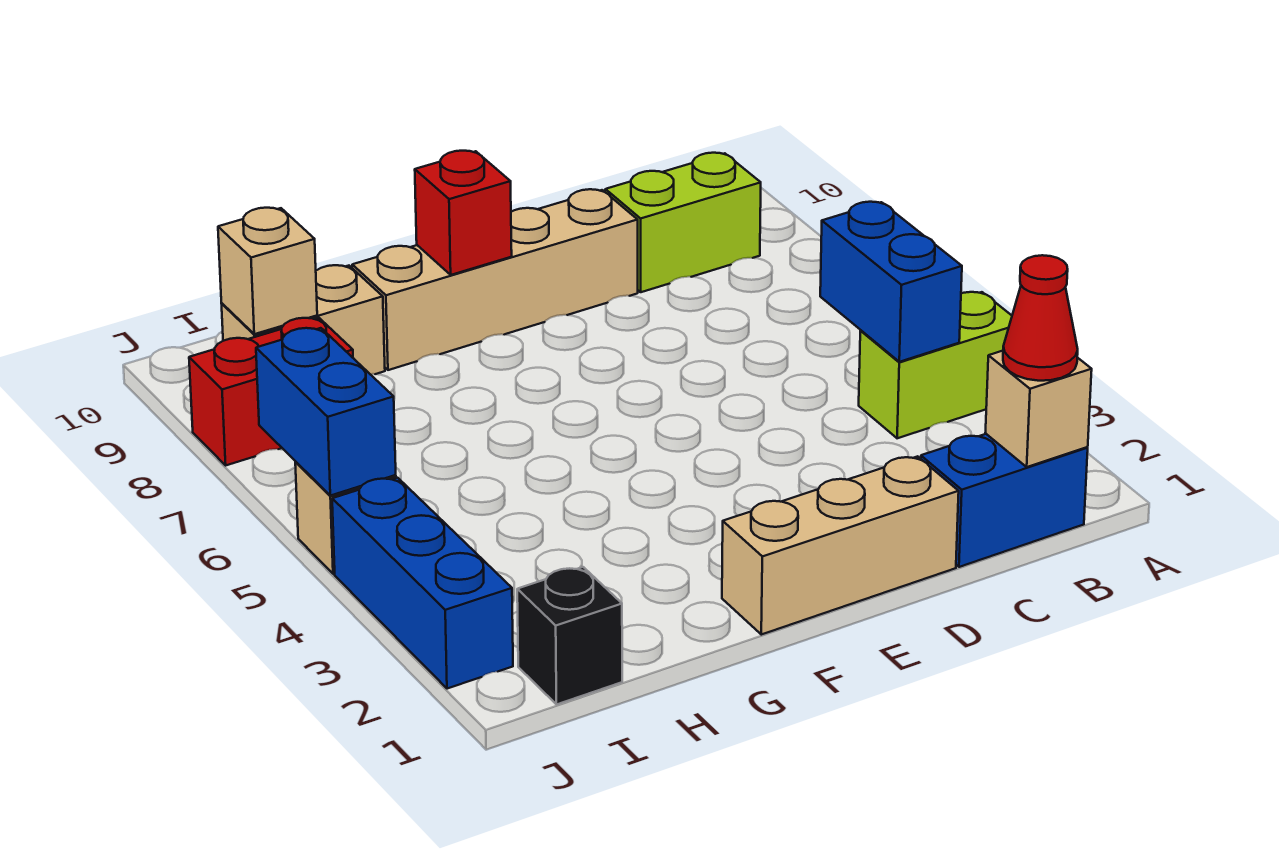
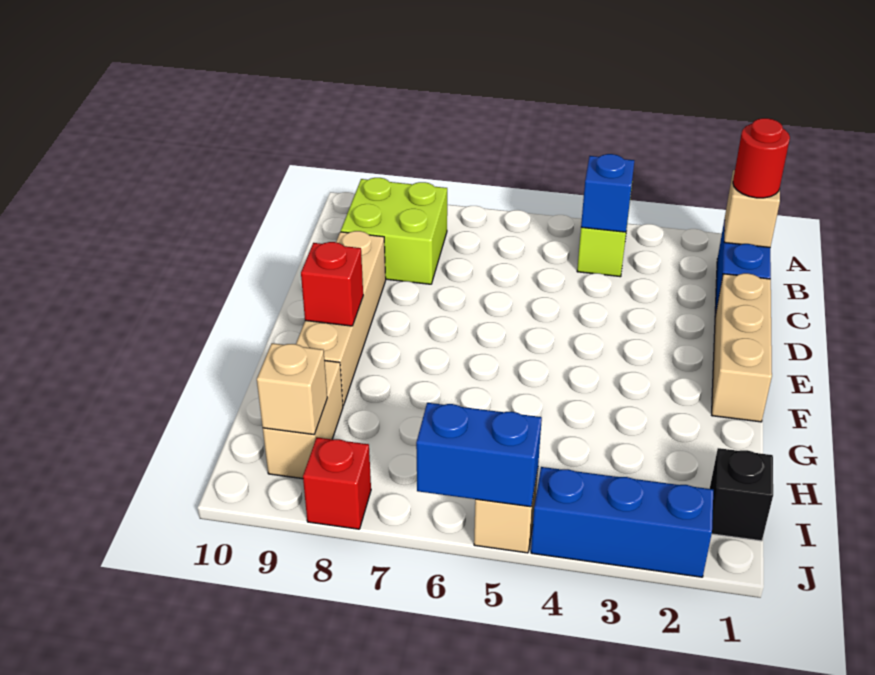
red cone B1 level 3 -> red round brick B1 level 3
blue brick B4:B5 level 2 -> blue brick B4 level 2
lime brick B9:C9 level 1 -> lime brick B8:C9 level 1
red brick I8:J8 level 1 -> red brick J8 level 1

